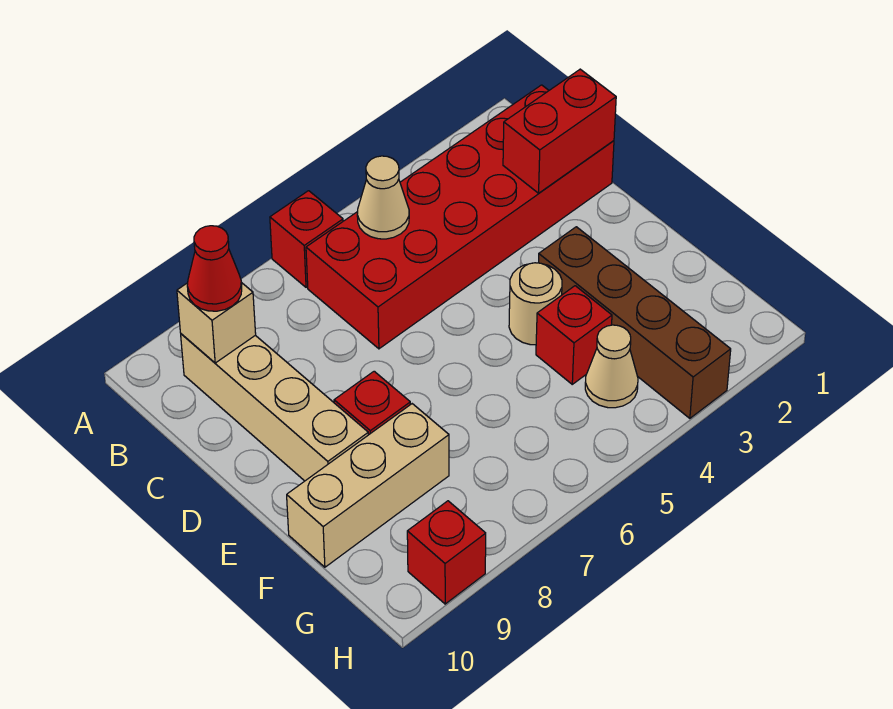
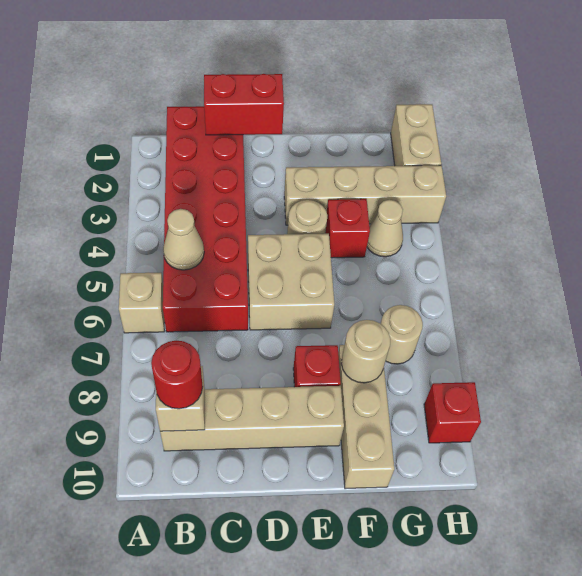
red brick A6 level 1 -> tan brick A6 level 1
red cone B9 level 3 -> red round brick B9 level 3
red brick C1:C2 level 2 -> red brick C1:D1 level 2
none -> tan brick D5:E6 level 1
brown brick E3:H3 level 1 -> tan brick E3:H3 level 1
none -> tan round brick F8 level 2
none -> tan round brick G7 level 1
none -> tan brick H1:H2 level 1

